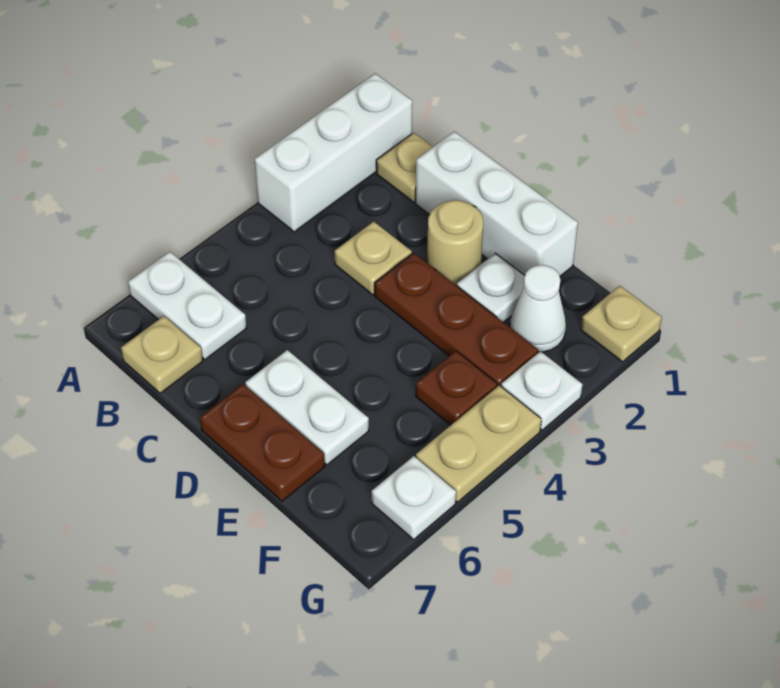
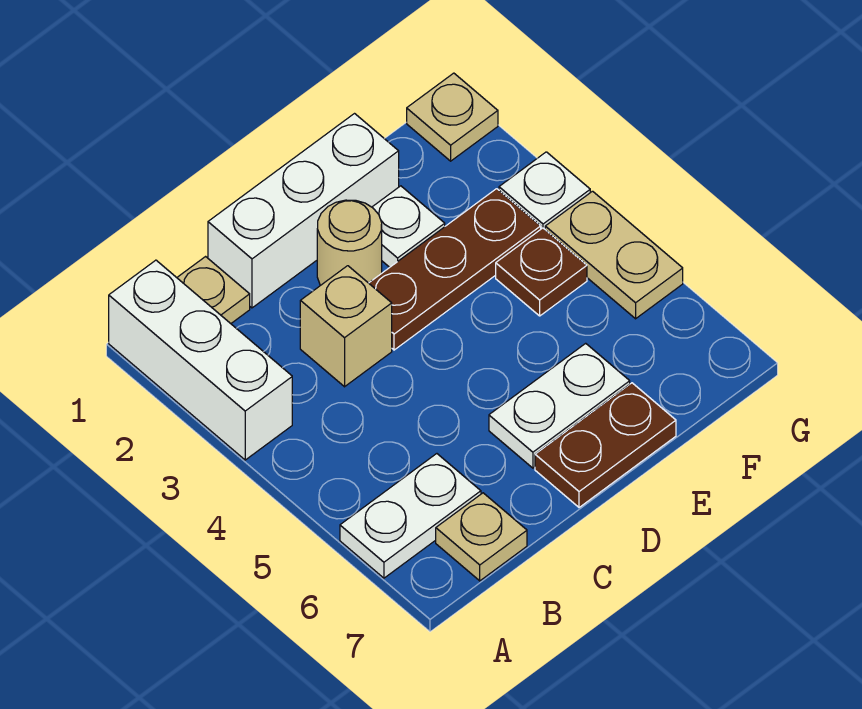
tan plate C3 level 1 -> tan brick C3 level 1
white cone F2 level 1 -> none
white plate G6 level 1 -> none

